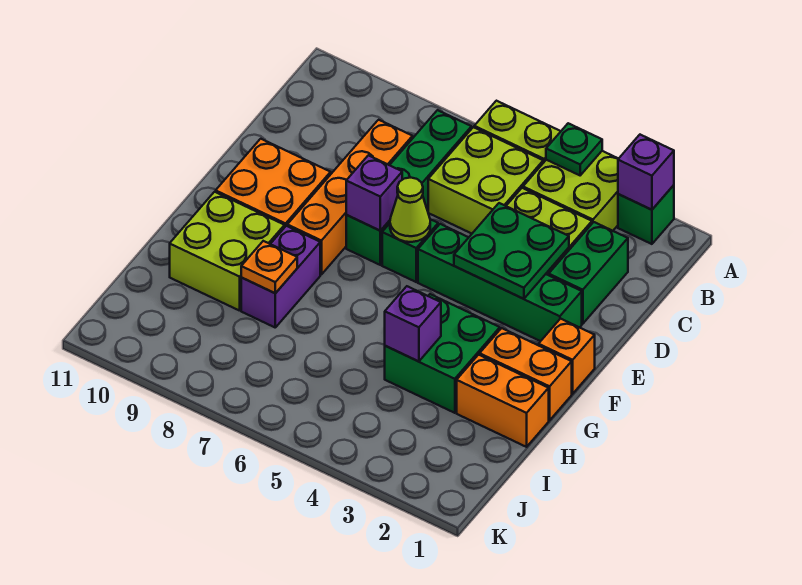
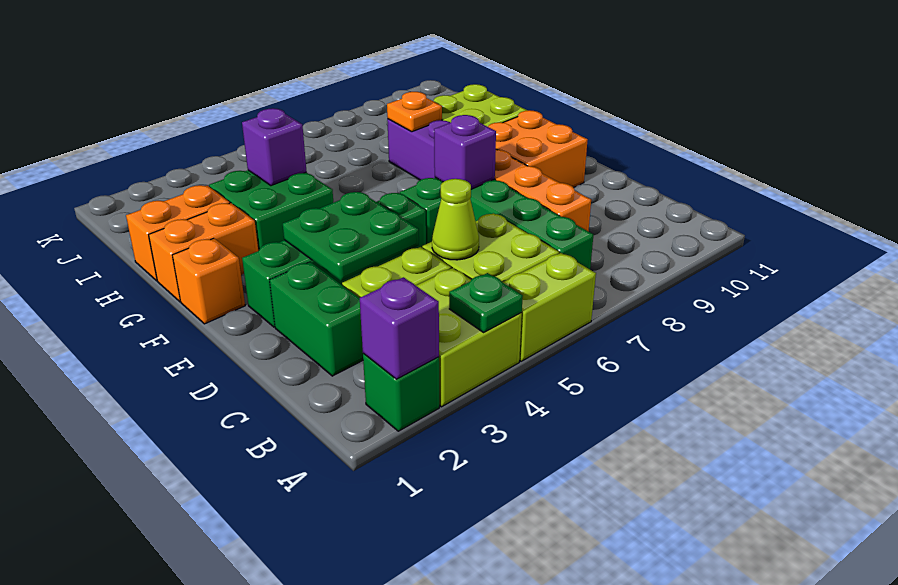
lime cone E6 level 2 -> lime cone C5 level 2

